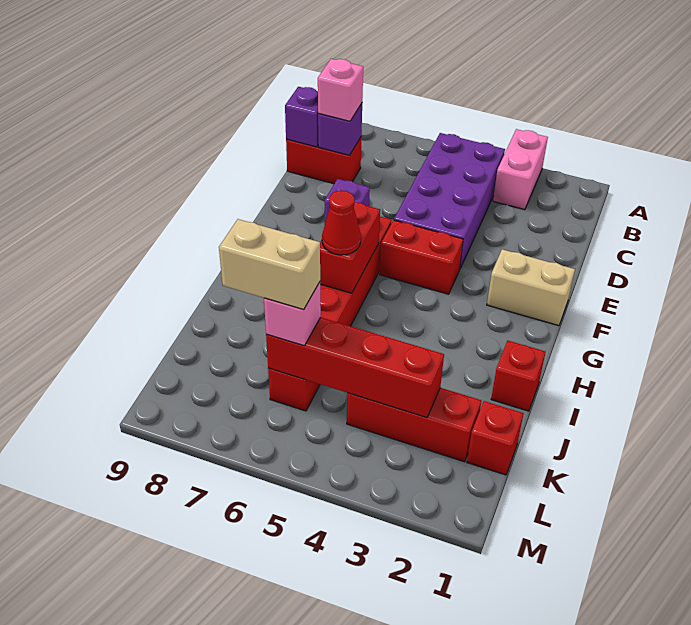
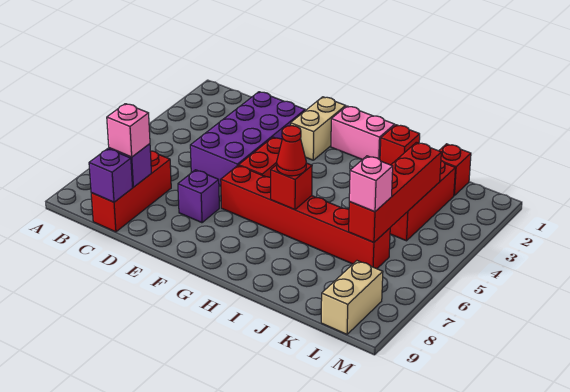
pink brick A3:B3 level 1 -> pink brick G1:H1 level 1
purple brick B4:E5 level 1 -> purple brick D2:E5 level 1
red brick C8:C9 level 1 -> red brick C7:C9 level 1
red brick G6:H6 level 2 -> red brick H6 level 2
tan brick K6:K7 level 4 -> tan brick L8:L9 level 1

